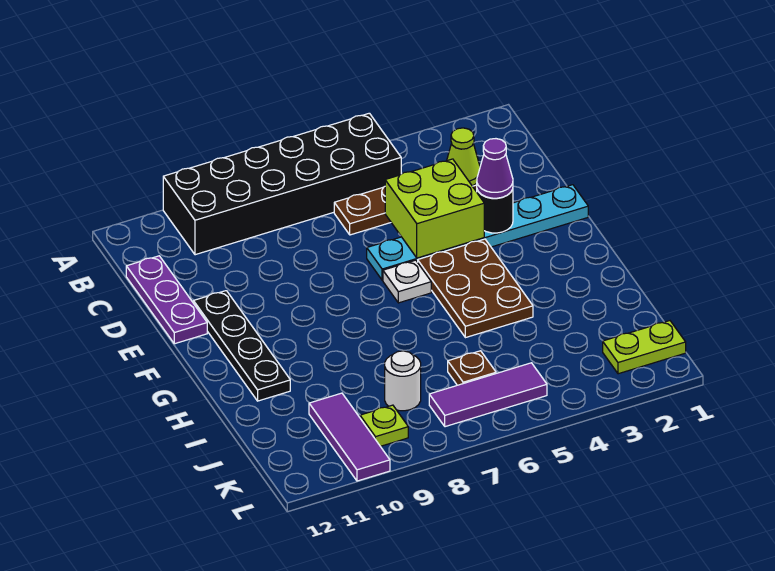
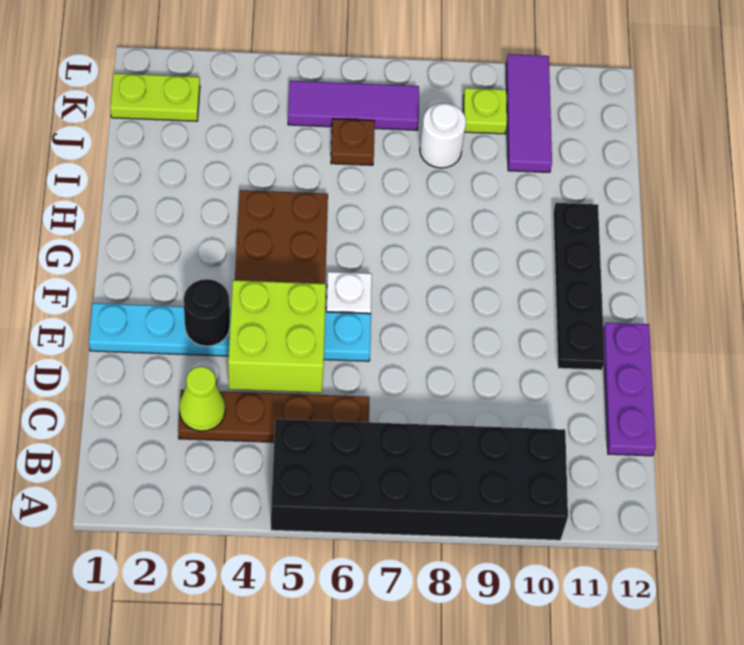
purple cone E3 level 3 -> none

